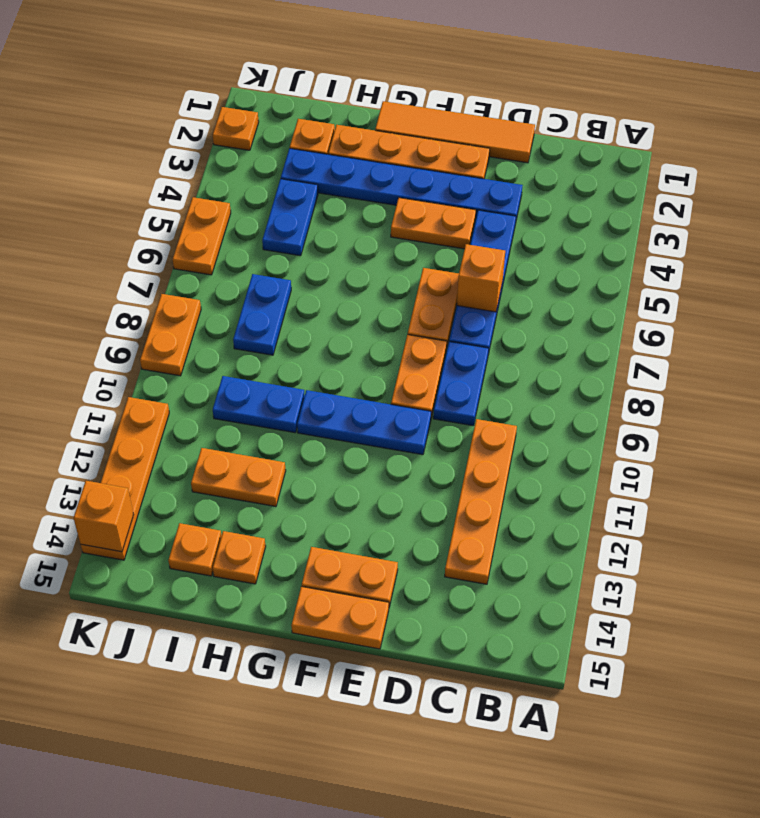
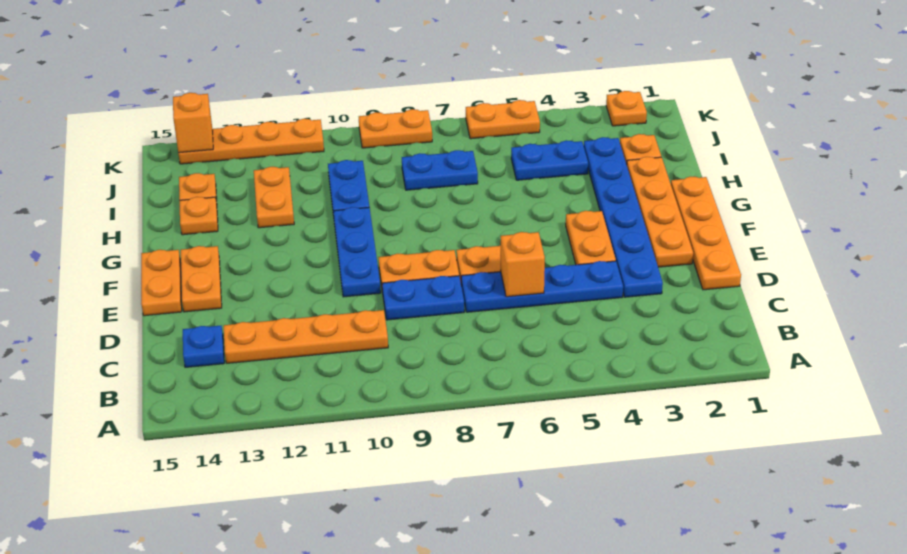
none -> blue plate C14 level 1
orange tile D1:G1 level 1 -> orange plate D1:G1 level 1

